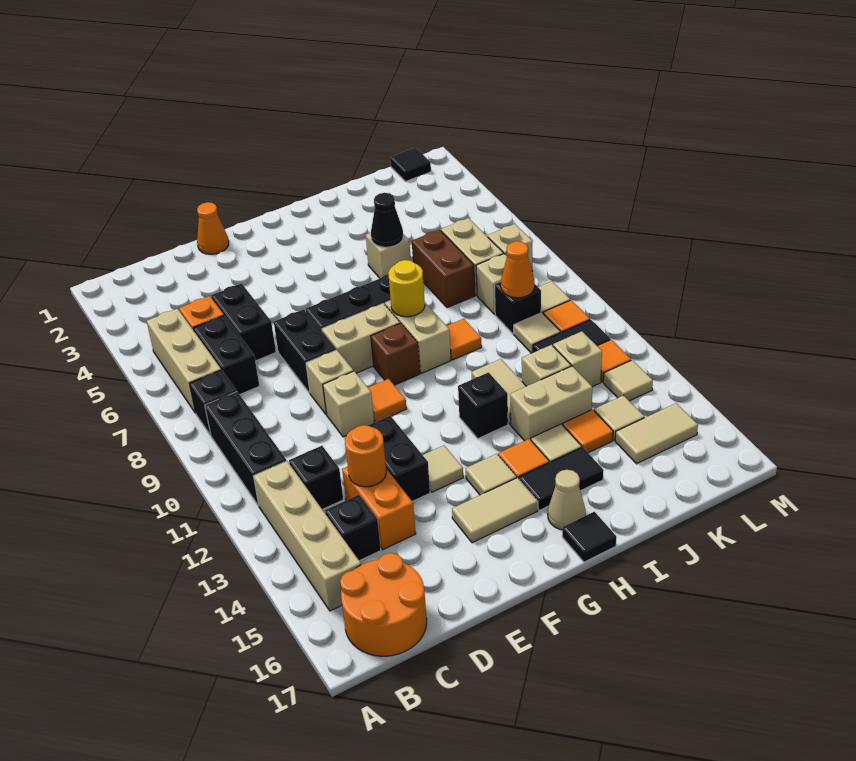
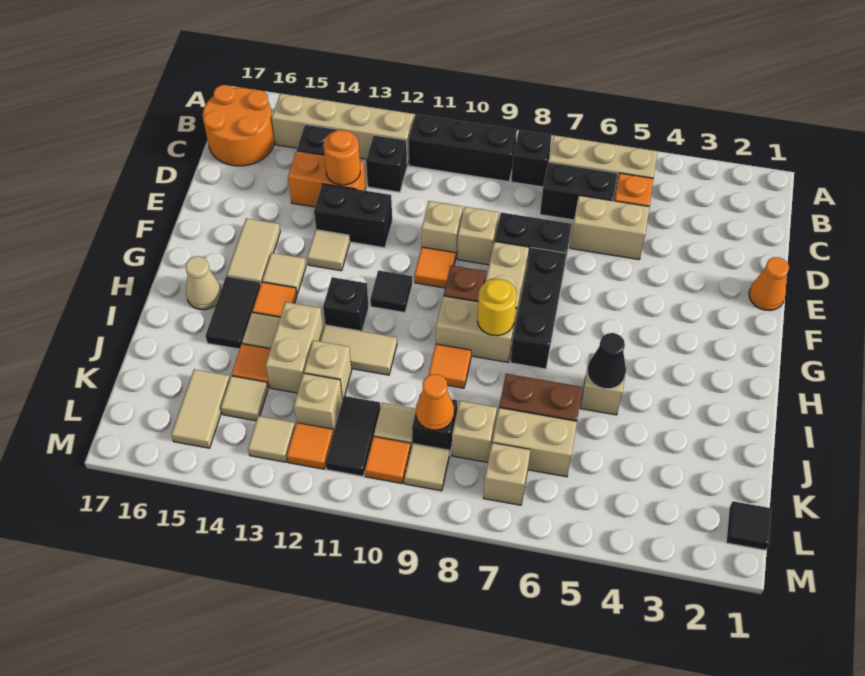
black brick D5:D6 level 1 -> tan brick D5:D6 level 1
black tile H17 level 1 -> black tile G11 level 1

